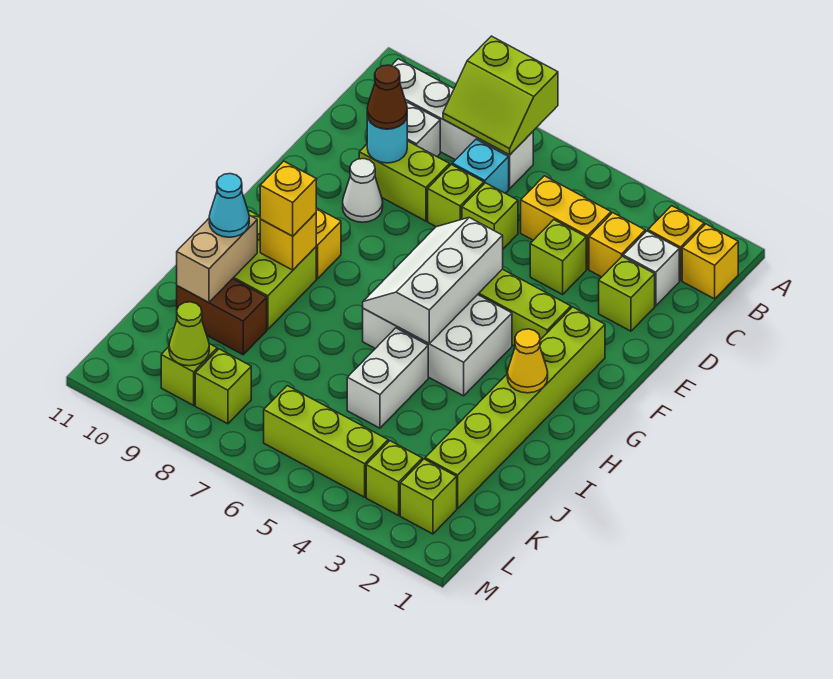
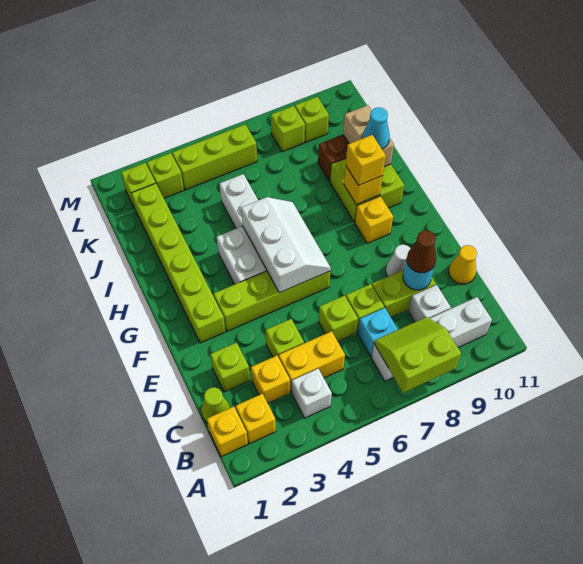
white brick C2 level 1 -> white brick B4 level 1
yellow cone H2 level 2 -> yellow cone D11 level 1
lime cone L9 level 2 -> lime cone C1 level 1

